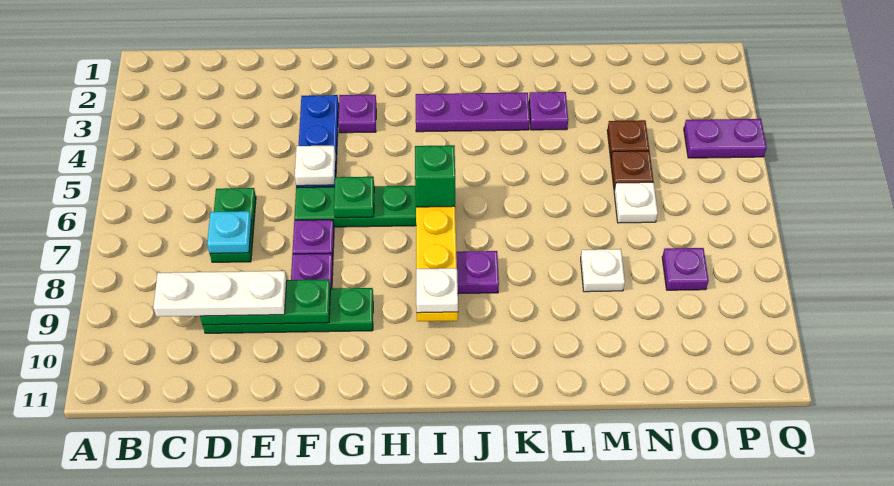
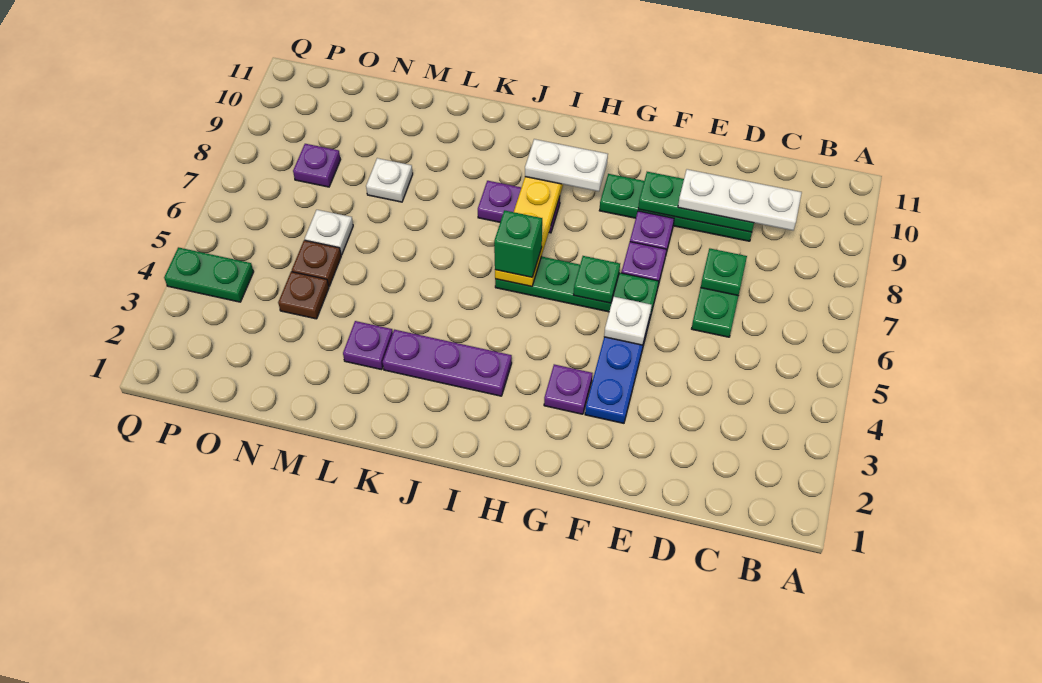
cyan plate D7 level 2 -> green plate D7 level 2
white plate I9 level 3 -> white plate H9:I9 level 3
purple plate P4:Q4 level 1 -> green plate P4:Q4 level 1

